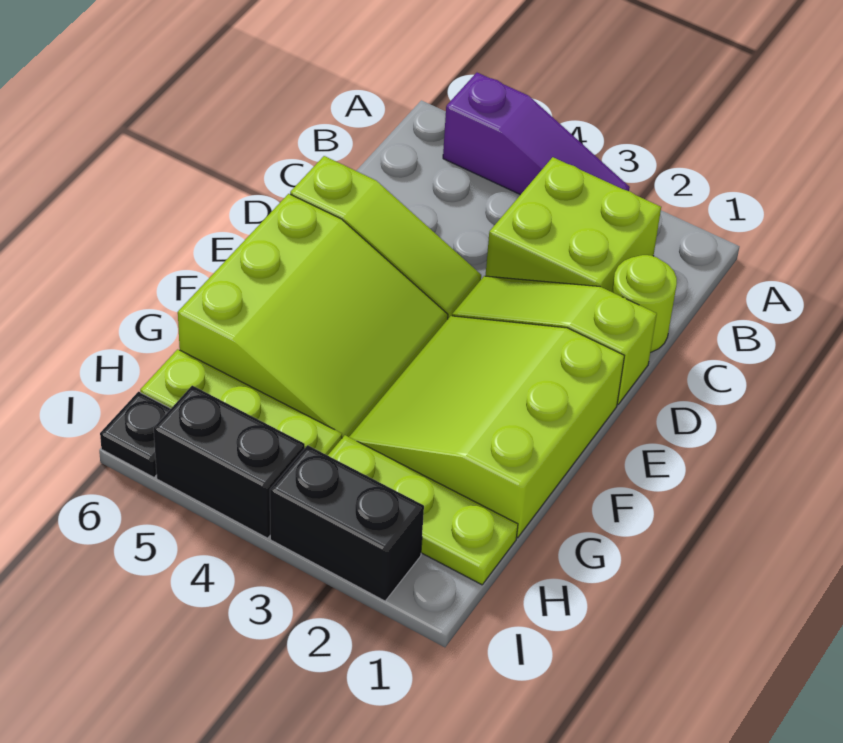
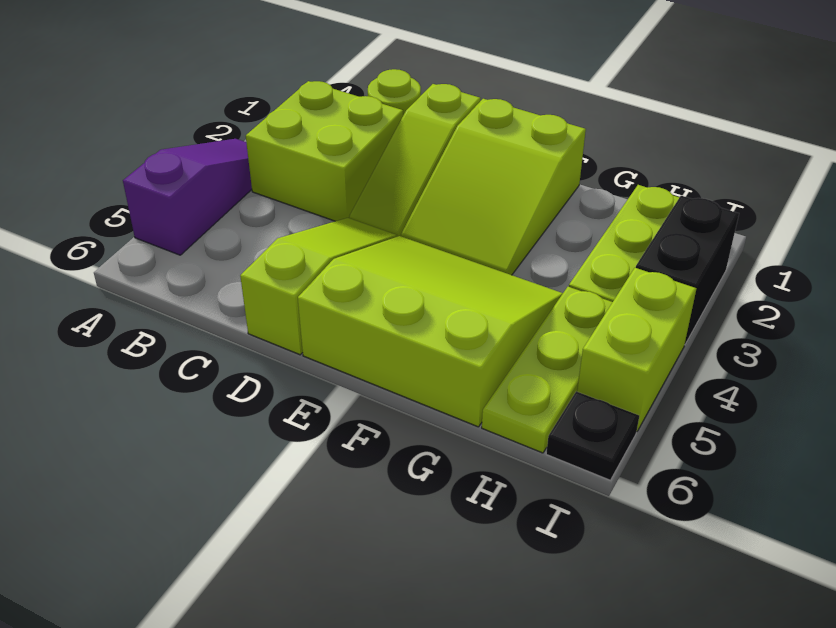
lime slope E1:G3 level 1 top 1 -> lime slope E1:F3 level 1 top 1
black brick I4:I5 level 1 -> lime brick I4:I5 level 1

